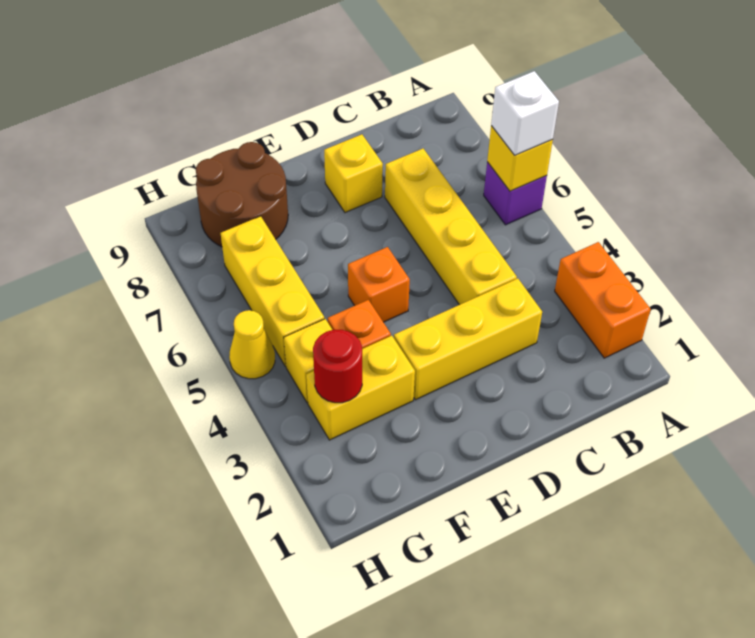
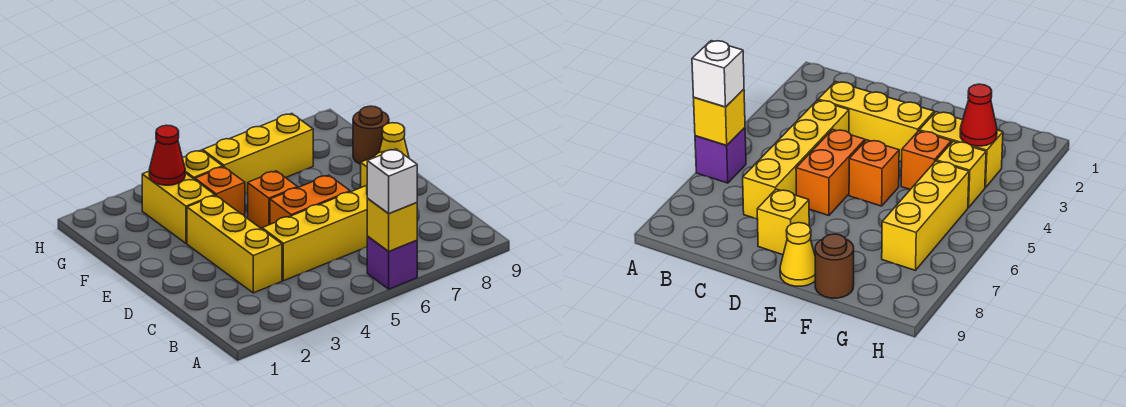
orange brick A2:A3 level 1 -> orange brick D5:D6 level 1
brown round brick F8:G9 level 1 -> brown round brick F9 level 1
red round brick G3 level 2 -> red cone G3 level 2
yellow cone H5 level 1 -> yellow cone E9 level 1

